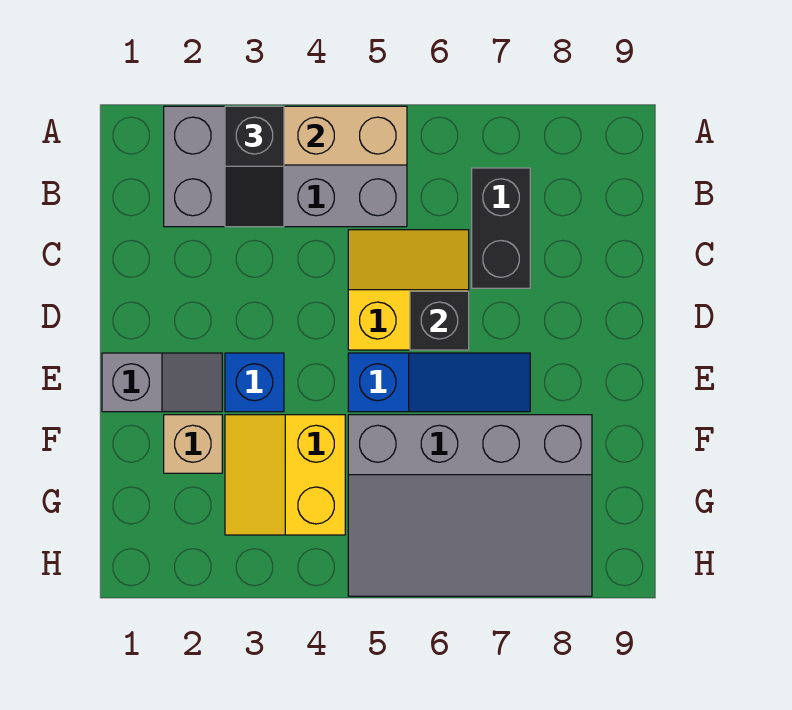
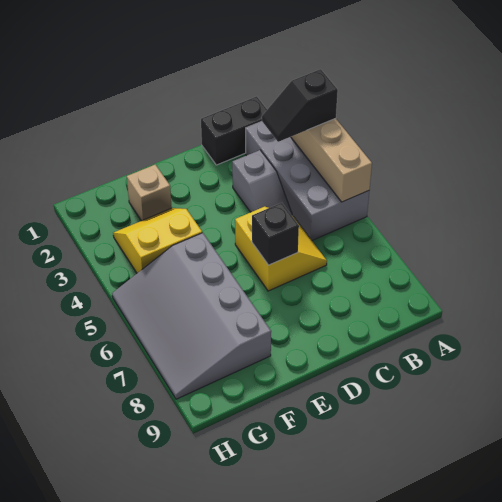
black brick B7:C7 level 1 -> black brick B1:C1 level 1
grey slope E1:E2 level 1 top 1 -> grey slope C3:C4 level 1 top 3
blue brick E3 level 1 -> none
blue slope E5:E7 level 1 top 5 -> none

